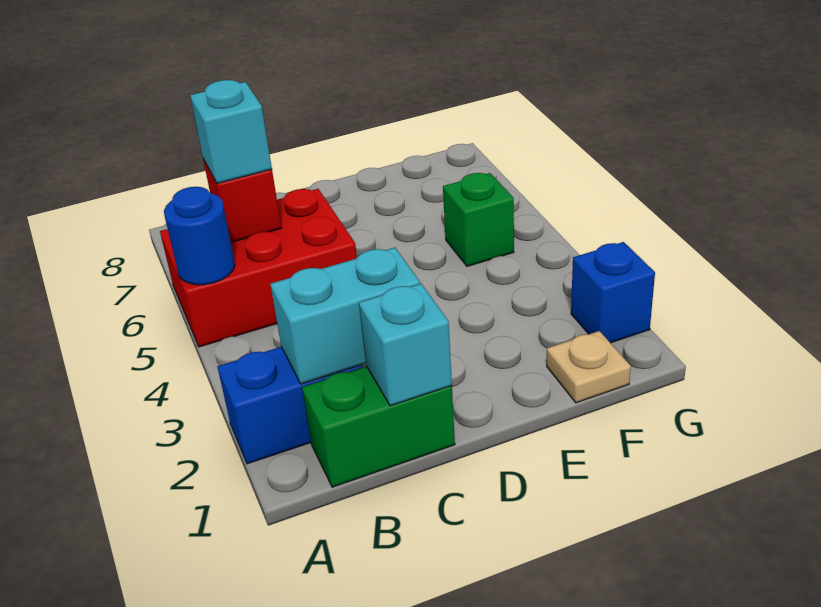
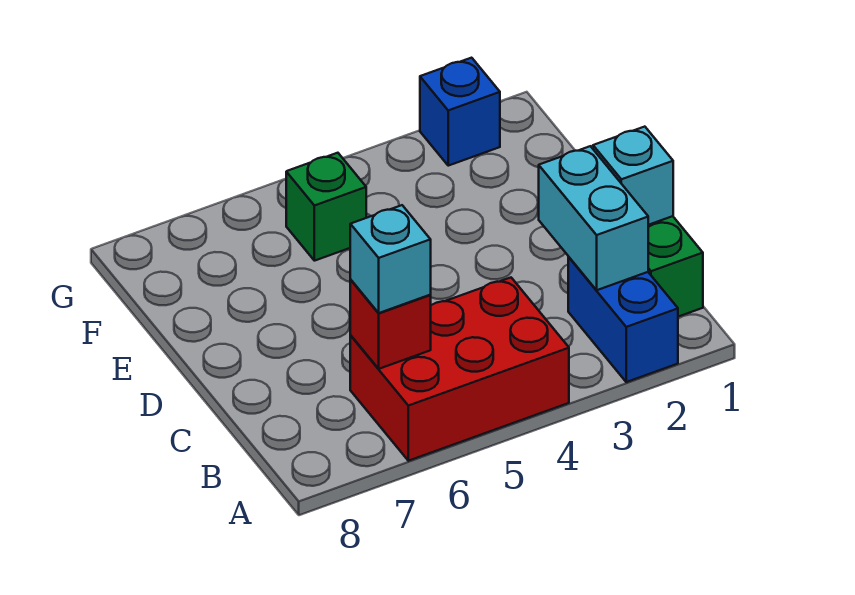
red brick A5:C6 level 1 -> red brick A4:B6 level 1
blue round brick A5 level 2 -> none
tan plate F1 level 1 -> none

